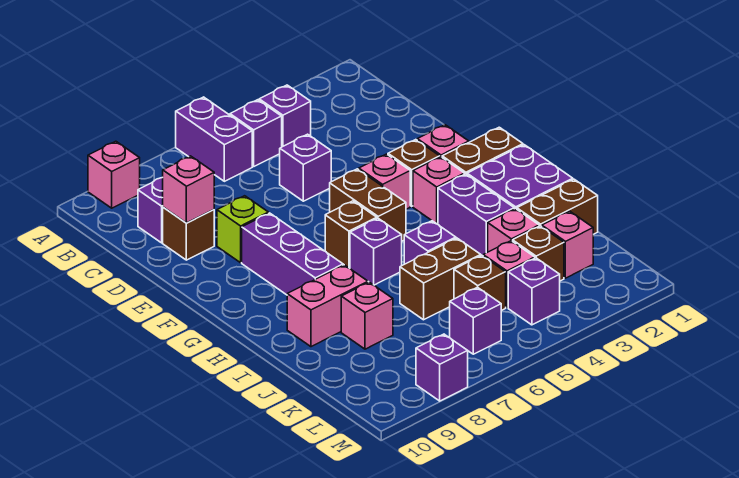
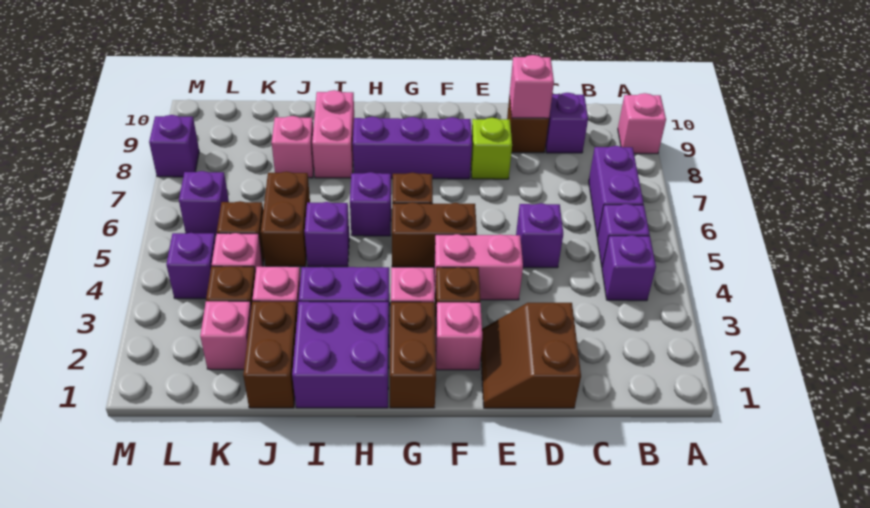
purple brick A6:B6 level 1 -> purple brick B6:B7 level 1
none -> brown slope D1:E2 level 1 top D
pink brick F4 level 1 -> pink brick E4:F4 level 1

